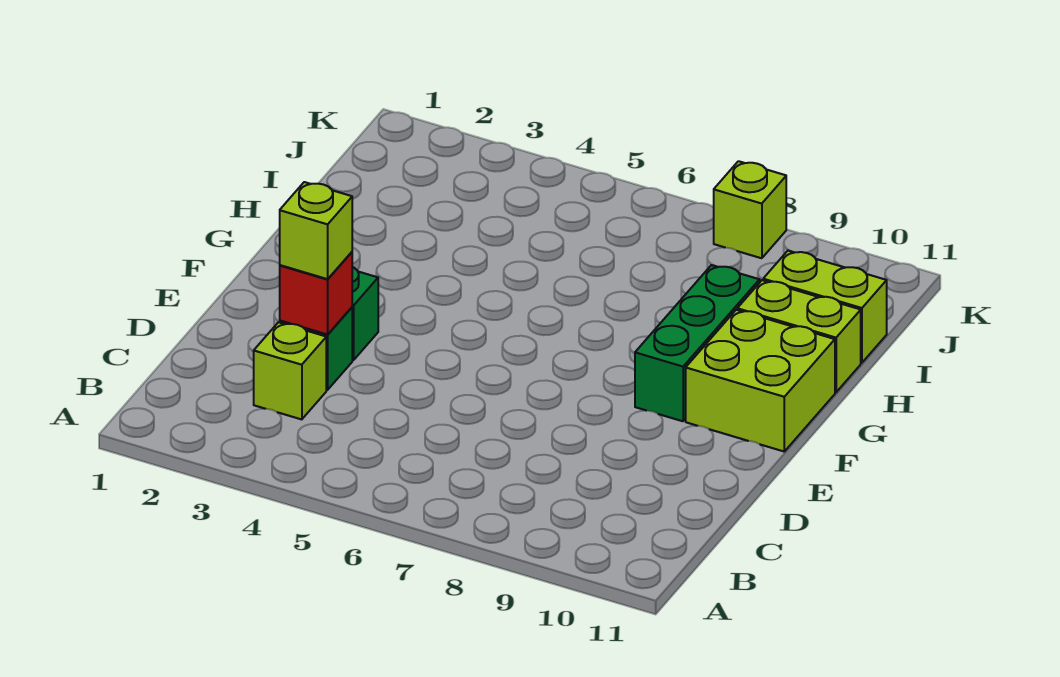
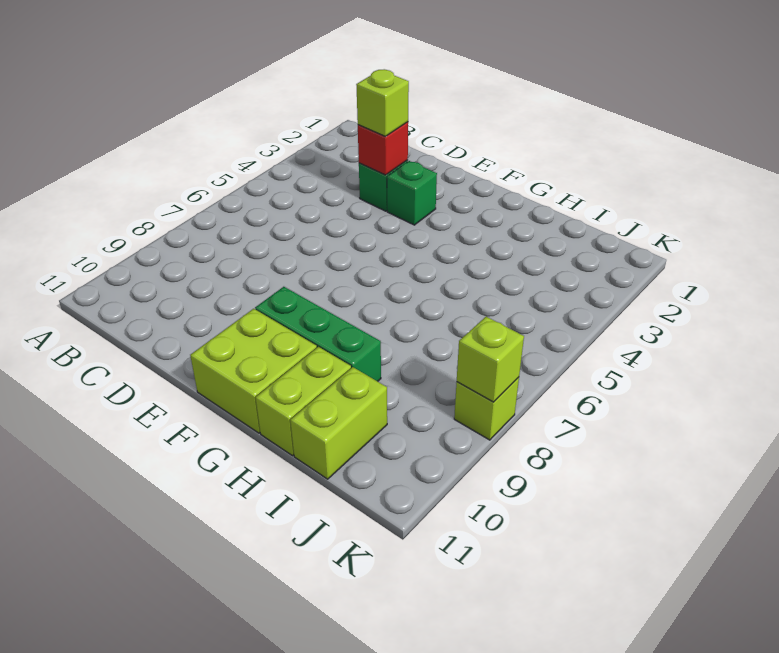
lime brick C3 level 1 -> lime brick K8 level 2

